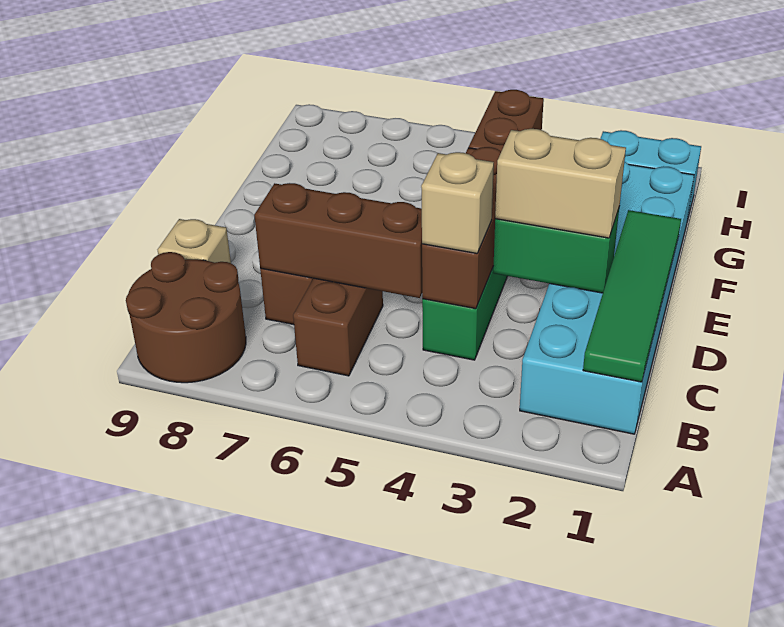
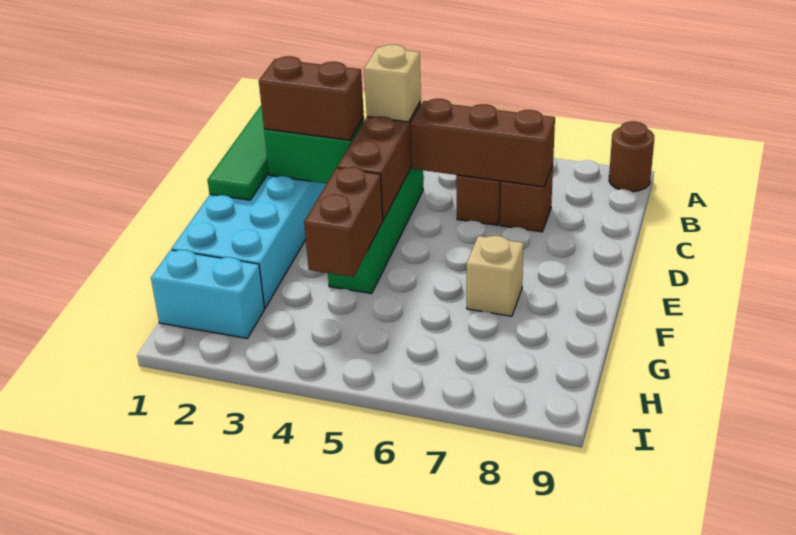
brown round brick A8:B9 level 1 -> brown round brick A9 level 1
tan brick C9 level 1 -> tan brick F7 level 1
tan brick D2:D3 level 3 -> brown brick D2:D3 level 3

